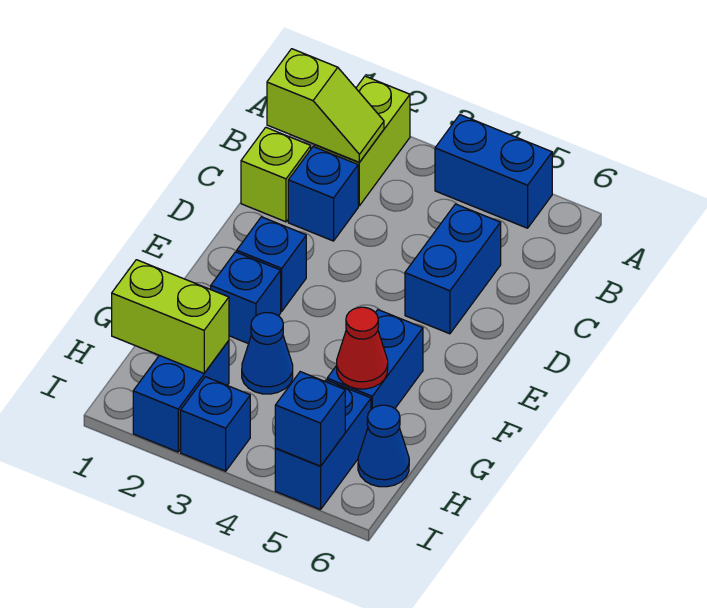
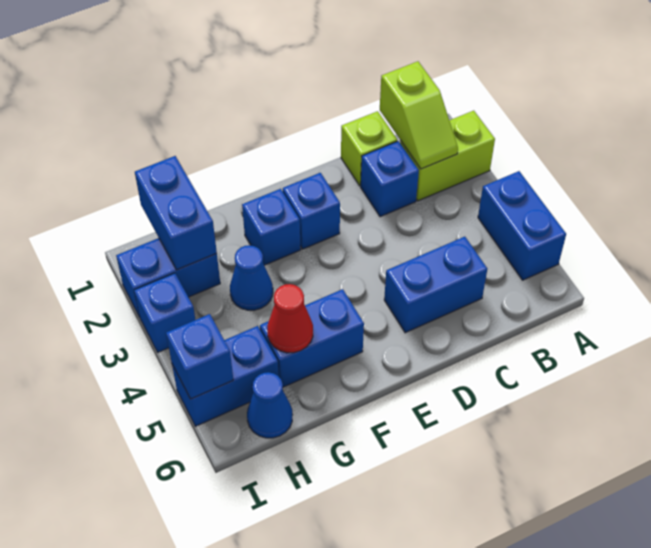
lime brick H1:H2 level 2 -> blue brick H1:H2 level 2

